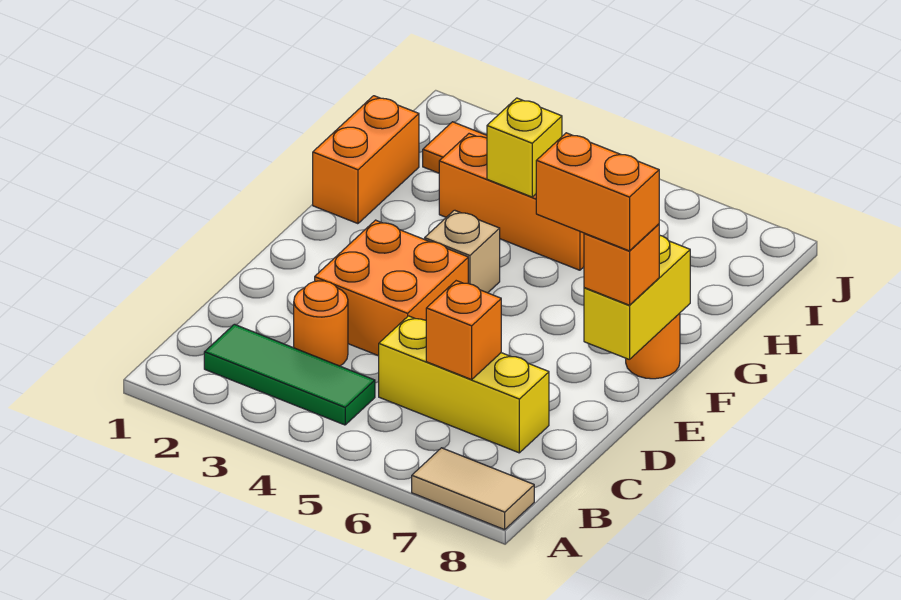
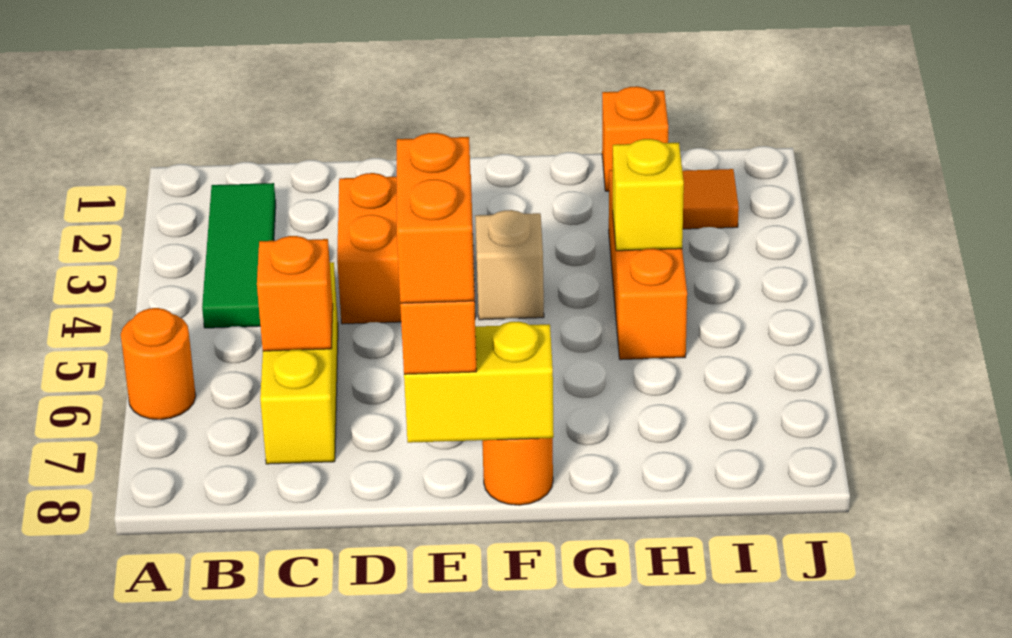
tan tile A7:A8 level 1 -> none
orange round brick C3 level 1 -> orange round brick A6 level 1
orange brick G1:H1 level 1 -> orange brick H1 level 1

